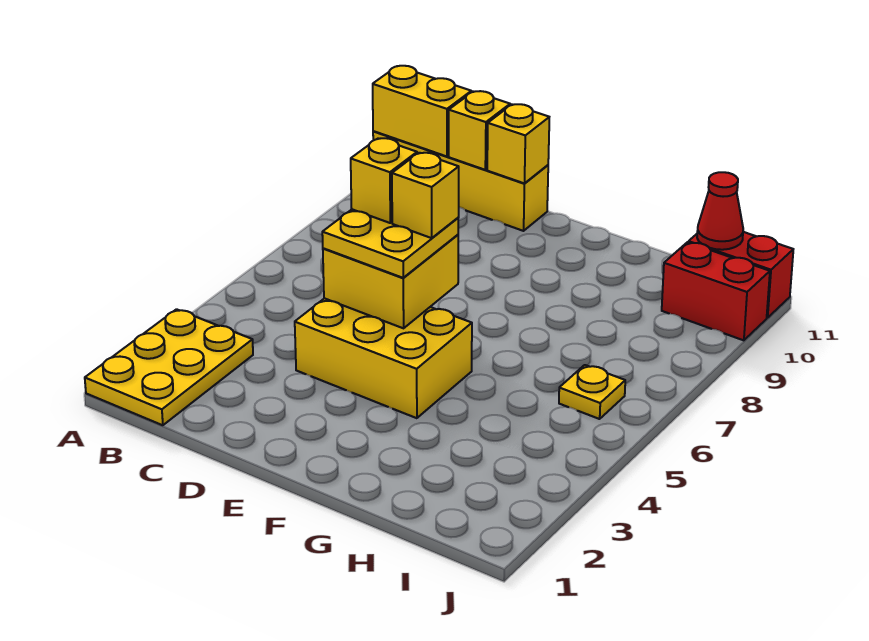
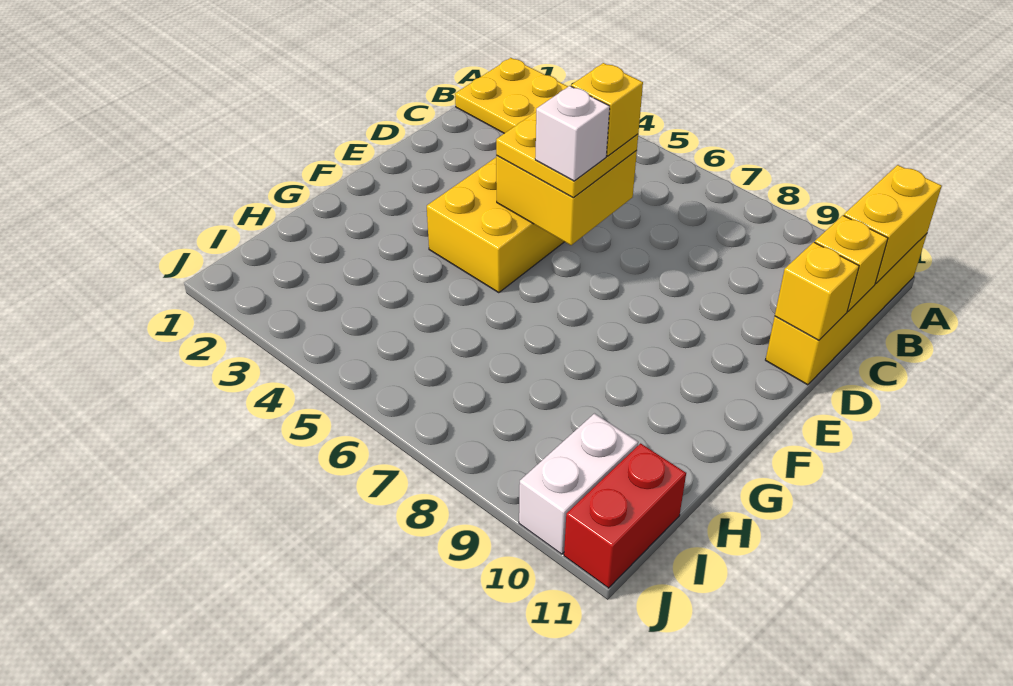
yellow brick E6 level 4 -> white brick E6 level 4
yellow plate I6 level 1 -> none
red brick I10:J10 level 1 -> white brick I10:J10 level 1
red cone I11 level 2 -> none

